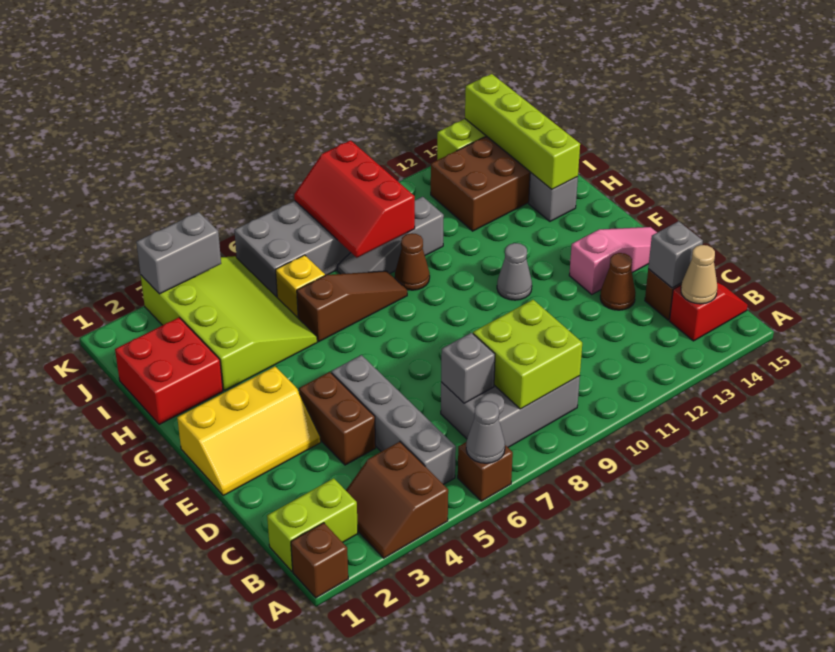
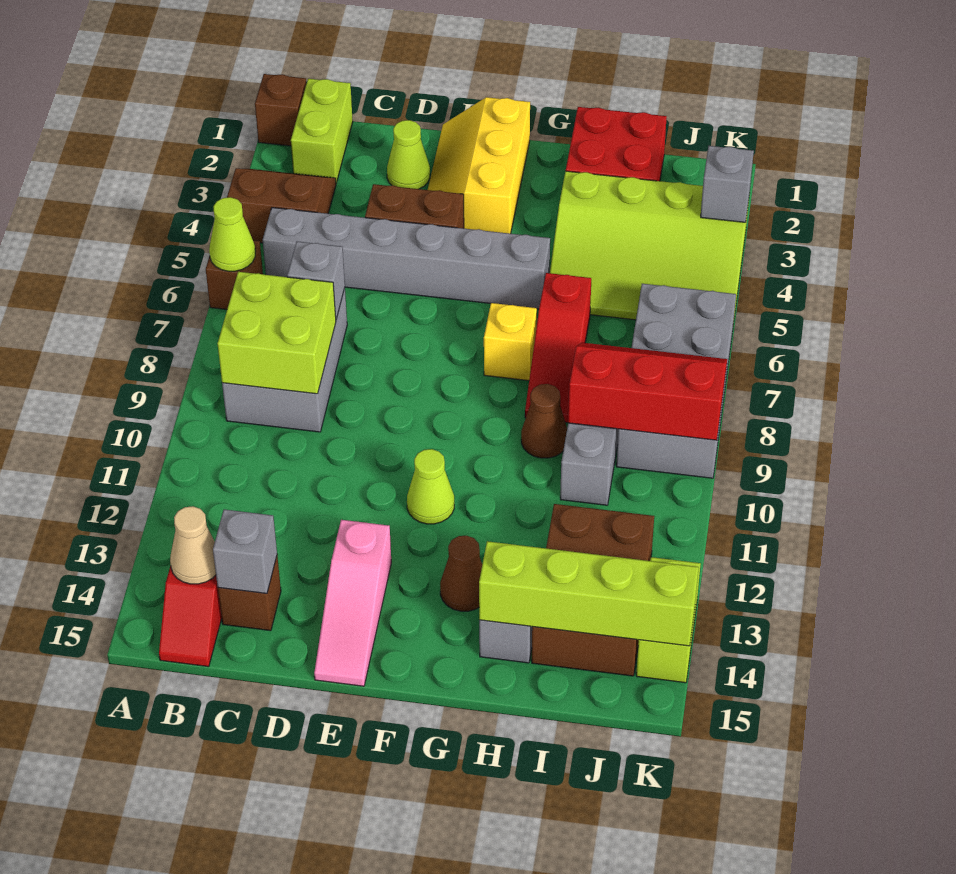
grey cone A6 level 2 -> lime cone A6 level 2
grey brick B5:E5 level 1 -> grey brick B5:G5 level 1
none -> lime cone D2 level 1
brown cone D13 level 1 -> brown cone G13 level 1
grey cone F11 level 1 -> lime cone F11 level 1
brown slope H6:H8 level 1 top 6 -> red slope H6:H8 level 1 top 6
yellow brick I6 level 1 -> yellow brick G7 level 1
grey brick K3:K4 level 2 -> grey brick K3 level 2

